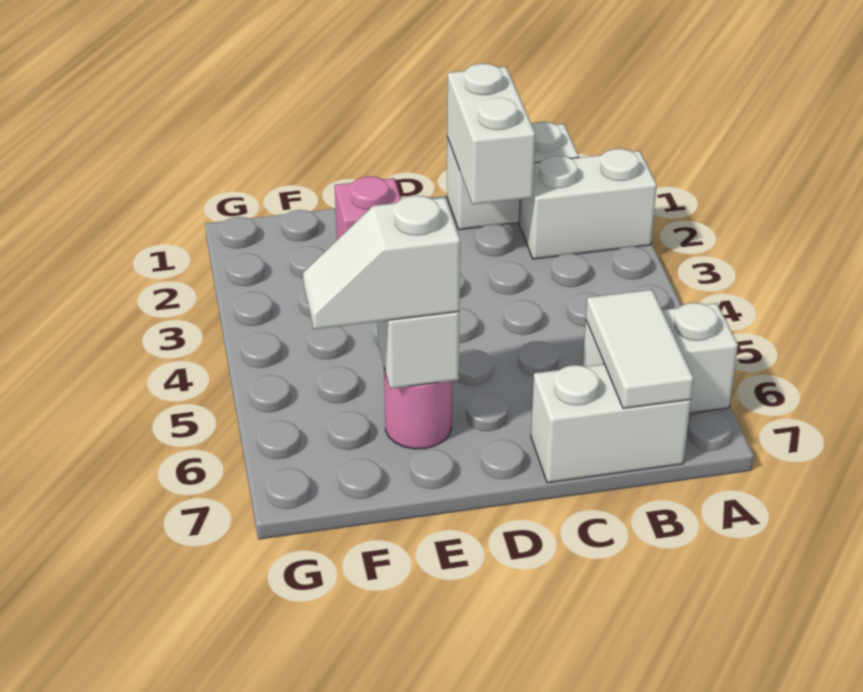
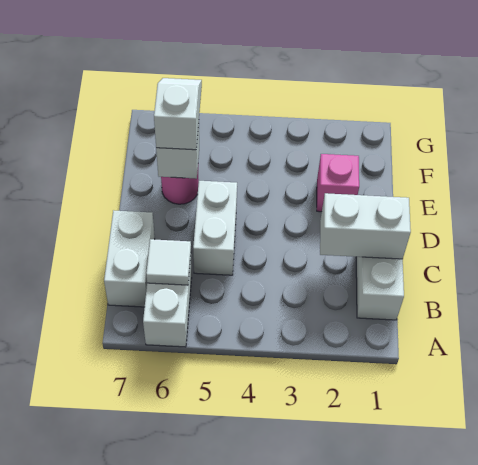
white brick A2:B2 level 1 -> white brick C5:D5 level 1
white tile B6:B7 level 2 -> white tile B6 level 2

